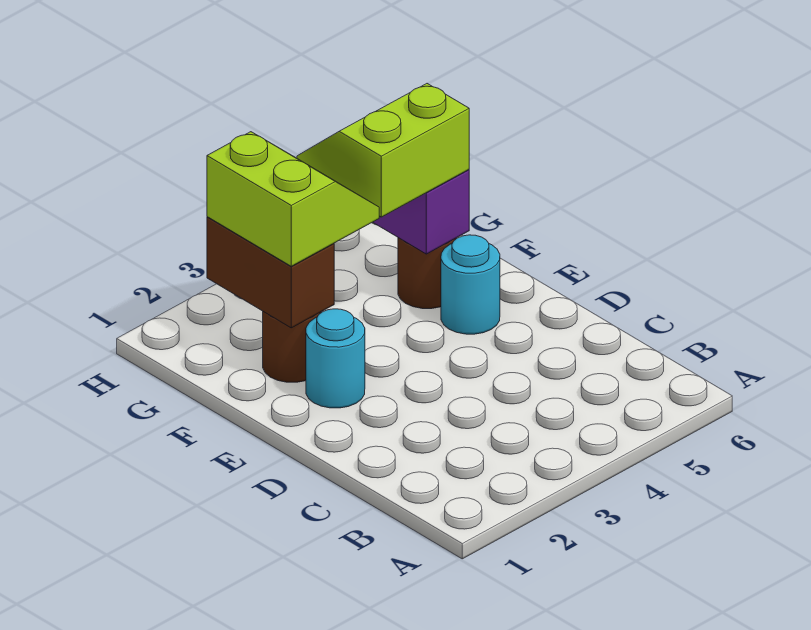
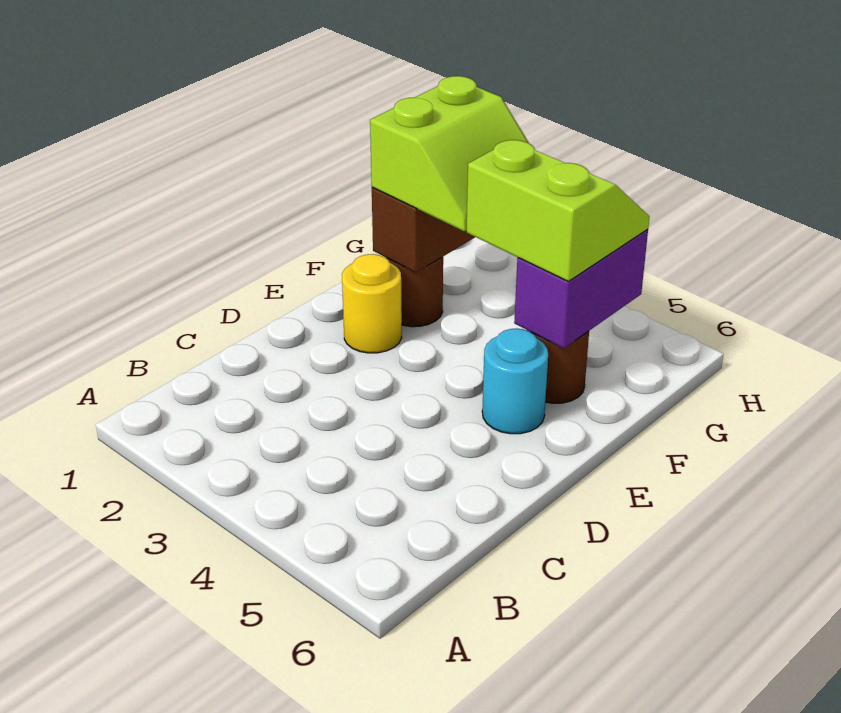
cyan round brick E2 level 1 -> yellow round brick E2 level 1

